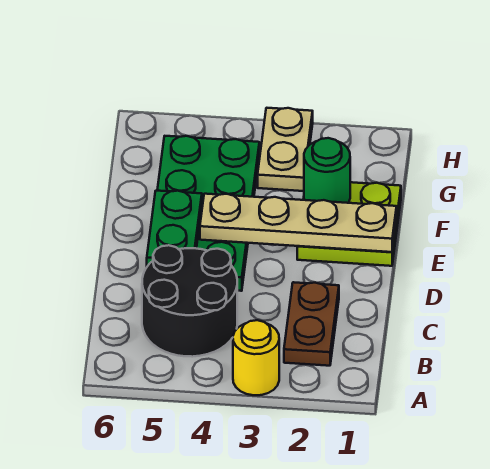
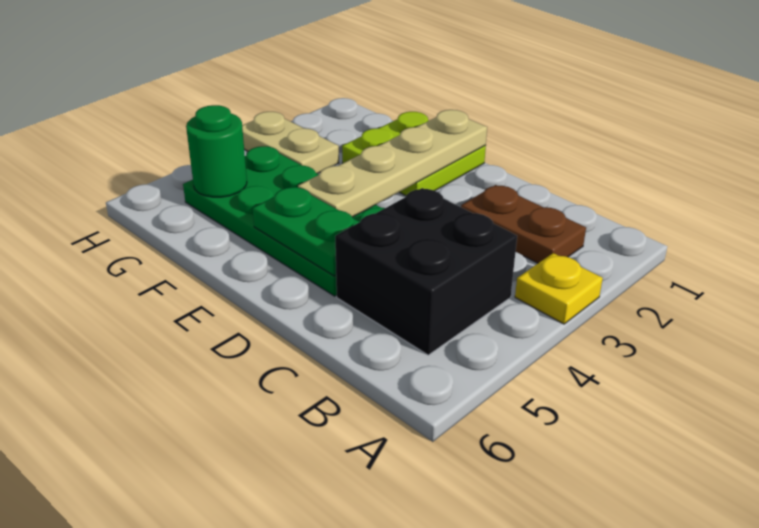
yellow round brick A3 level 1 -> yellow plate A3 level 1
black round brick B4:C5 level 1 -> black brick B4:C5 level 1
green round brick F2 level 2 -> green round brick G5 level 2

